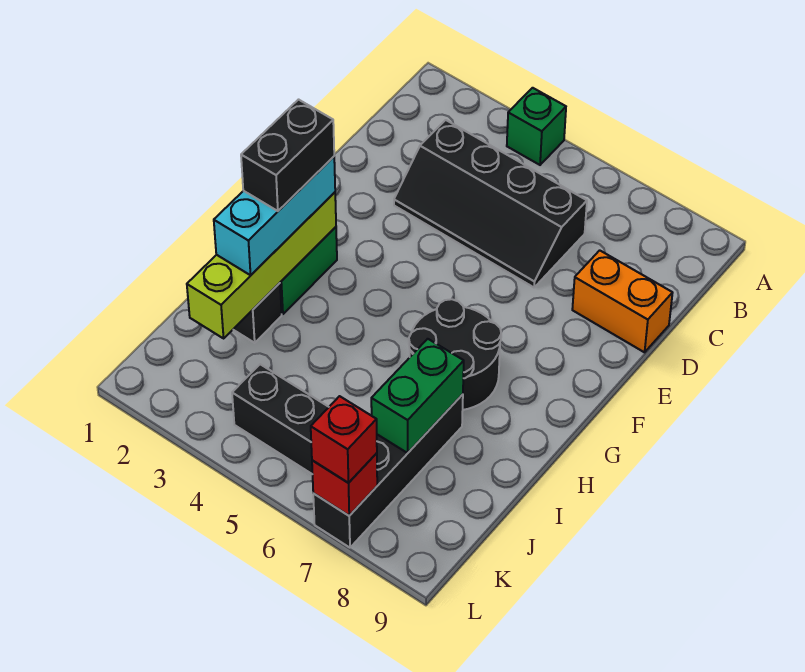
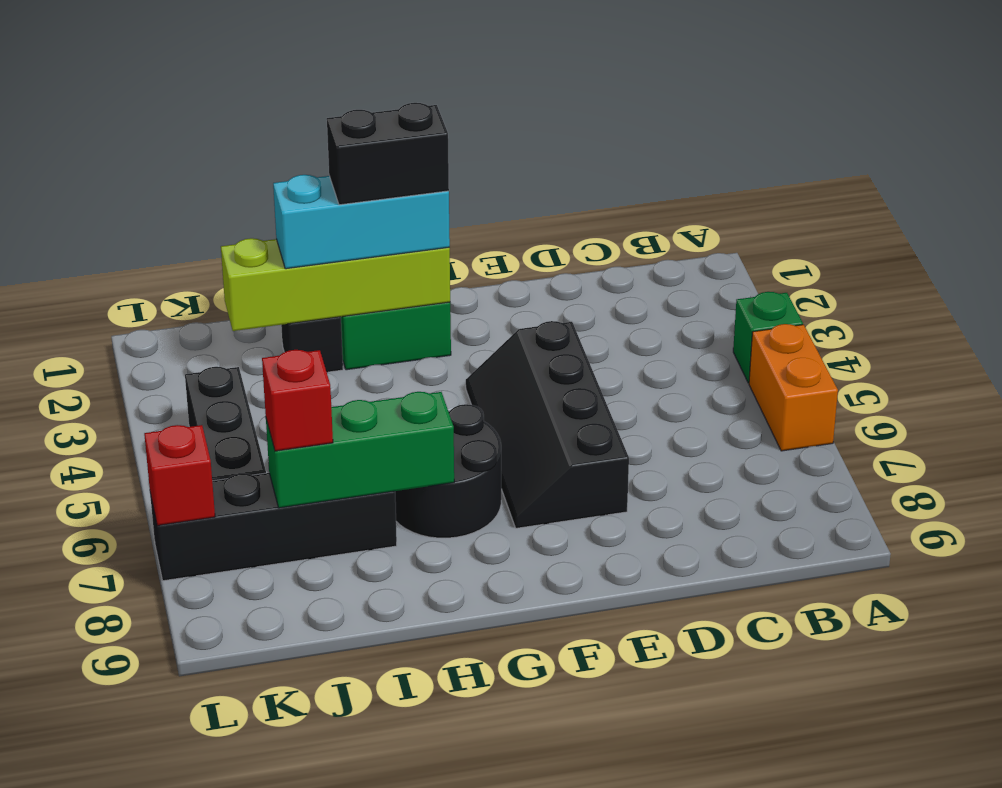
black slope C3:D6 level 1 top C -> black slope E4:F7 level 1 top E
orange brick D8:D9 level 1 -> orange brick A5:A6 level 1
green brick I7:J7 level 2 -> green brick H7:J7 level 2
red brick L7 level 3 -> red brick J7 level 3

